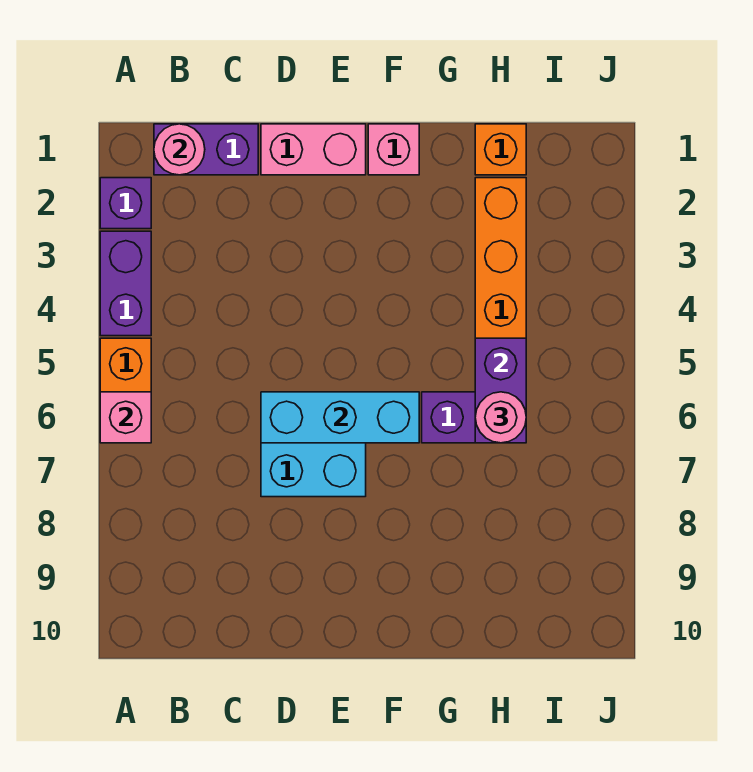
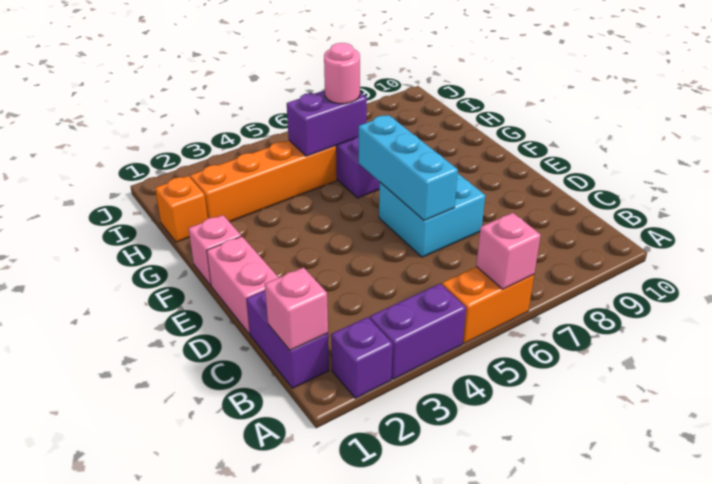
pink round brick B1 level 2 -> pink brick B1 level 2

